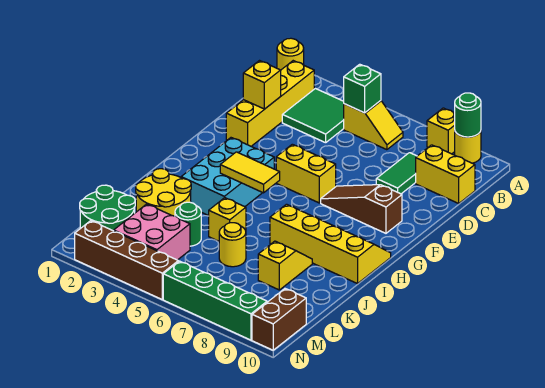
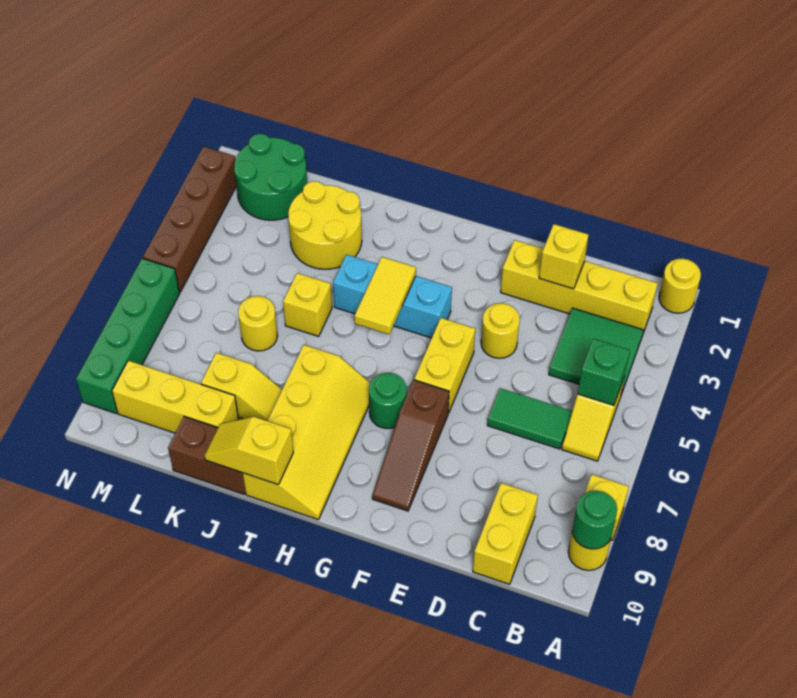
green tile C8:D8 level 1 -> green tile C6:D6 level 1
none -> yellow round brick E4 level 1
brown slope F7:F9 level 1 top 9 -> brown slope F7:F9 level 1 top 7
cyan brick G3:I4 level 1 -> cyan brick G4:I4 level 1
none -> yellow slope I10:J10 level 2 top I
green round brick K4 level 1 -> green round brick G7 level 1
none -> yellow brick K9:M9 level 1
pink brick L3:M4 level 1 -> none
brown brick M10:N10 level 1 -> brown brick J10:K10 level 1

